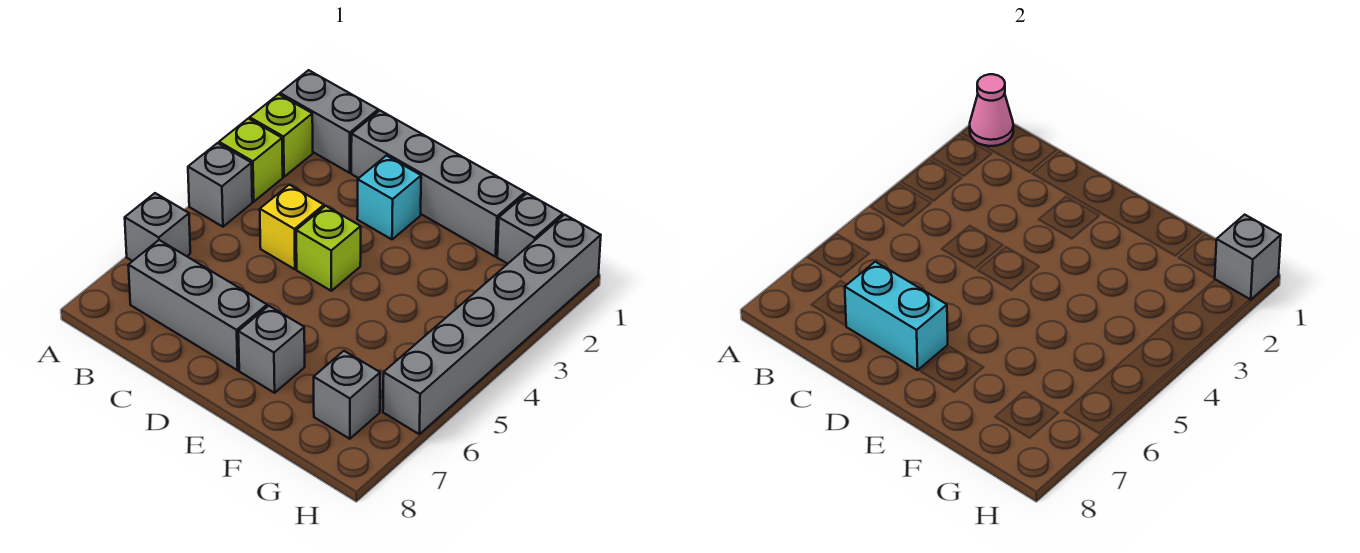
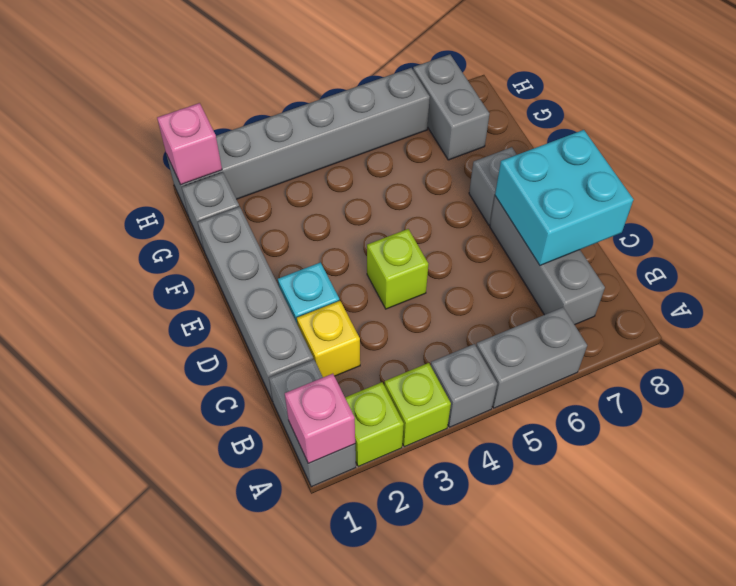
pink cone A1 level 2 -> pink brick A1 level 2
grey brick A6 level 1 -> grey brick A5:A6 level 1
yellow brick C4 level 1 -> yellow brick C2 level 1
cyan brick C7:D7 level 2 -> cyan brick C7:D8 level 2
grey brick G7 level 1 -> grey brick G7:H7 level 1
grey brick H1 level 2 -> pink brick H1 level 2

